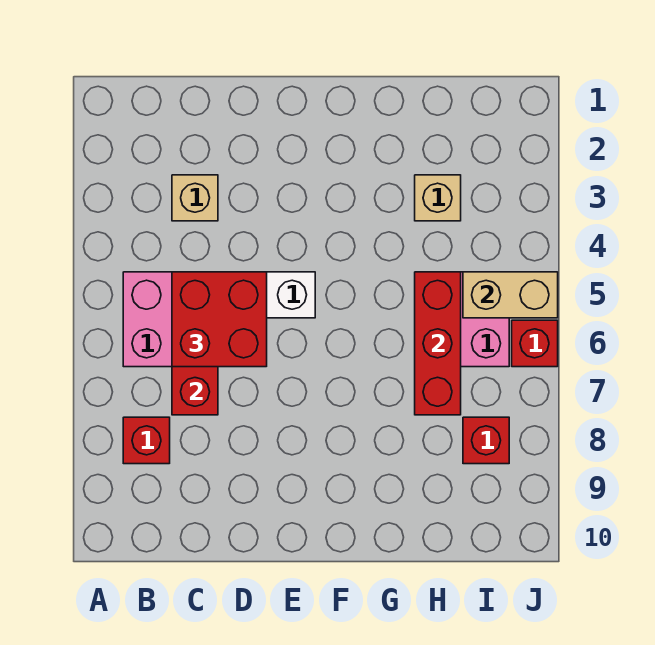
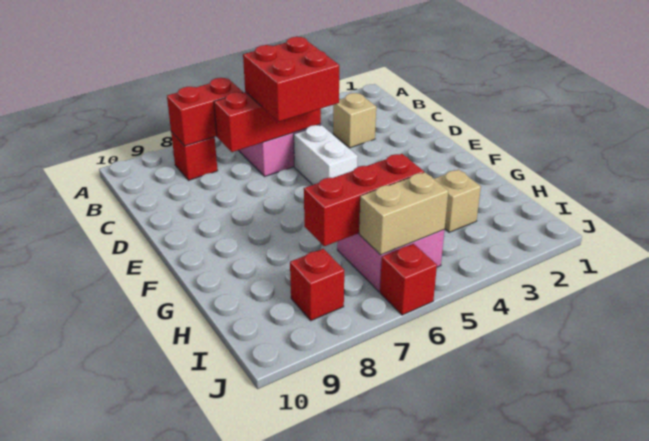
none -> red brick B7:B8 level 2
tan brick I5:J5 level 2 -> tan brick I5:I6 level 2

